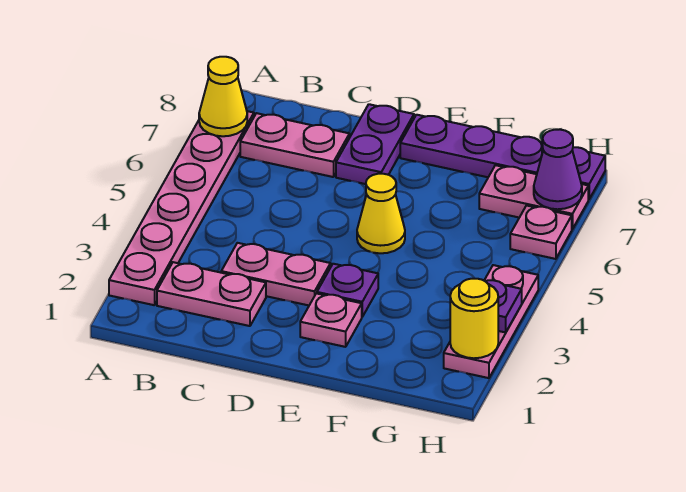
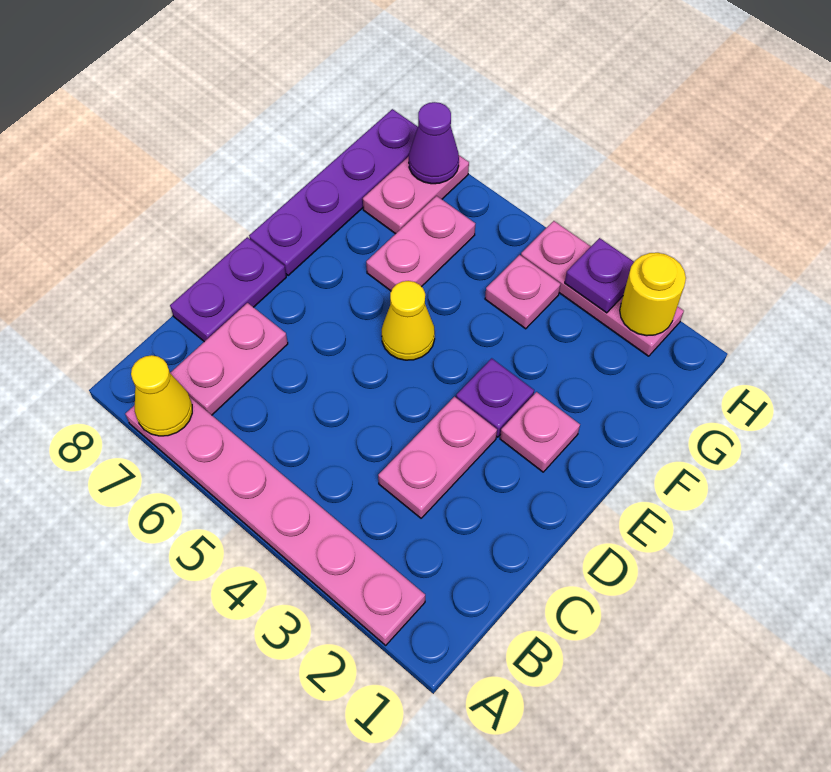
pink plate B2:C2 level 1 -> pink plate F6:G6 level 1
purple plate D7:D8 level 1 -> purple plate C8:D8 level 1
pink plate H6 level 1 -> pink plate G4 level 1

